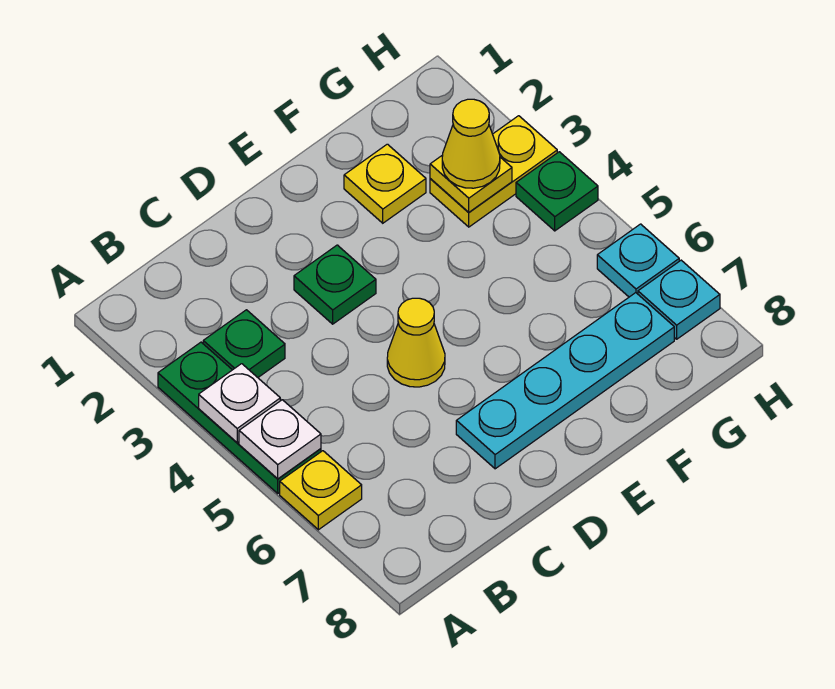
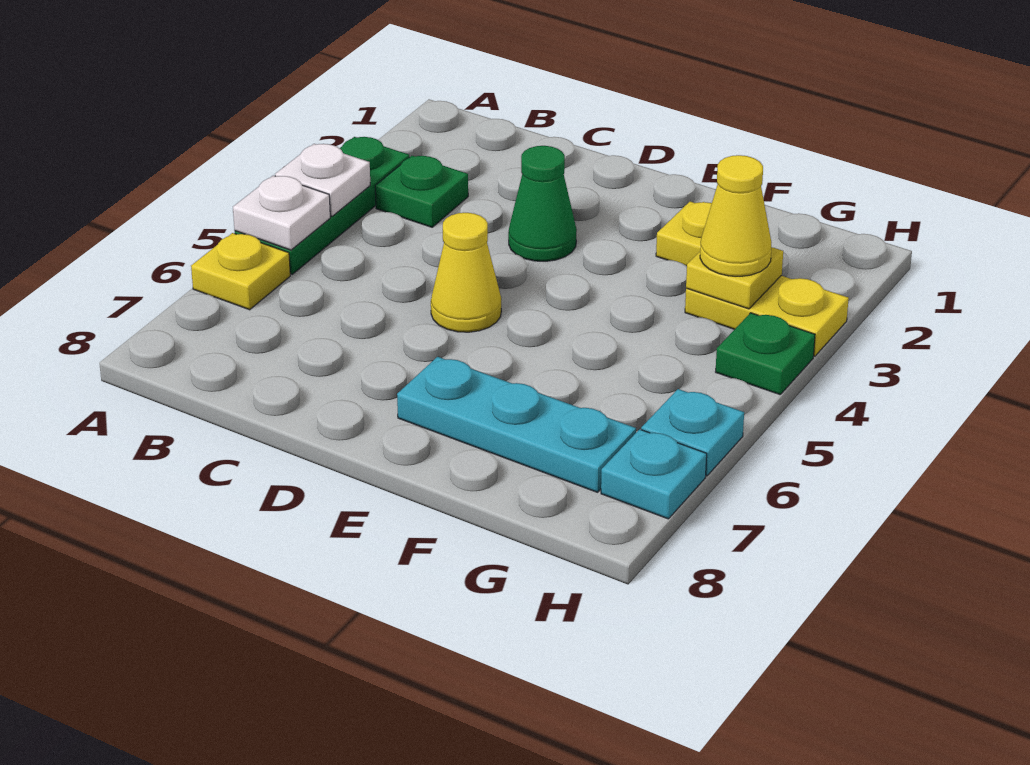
green plate D3 level 1 -> green cone D3 level 1
cyan plate D7:G7 level 1 -> cyan plate E7:G7 level 1

